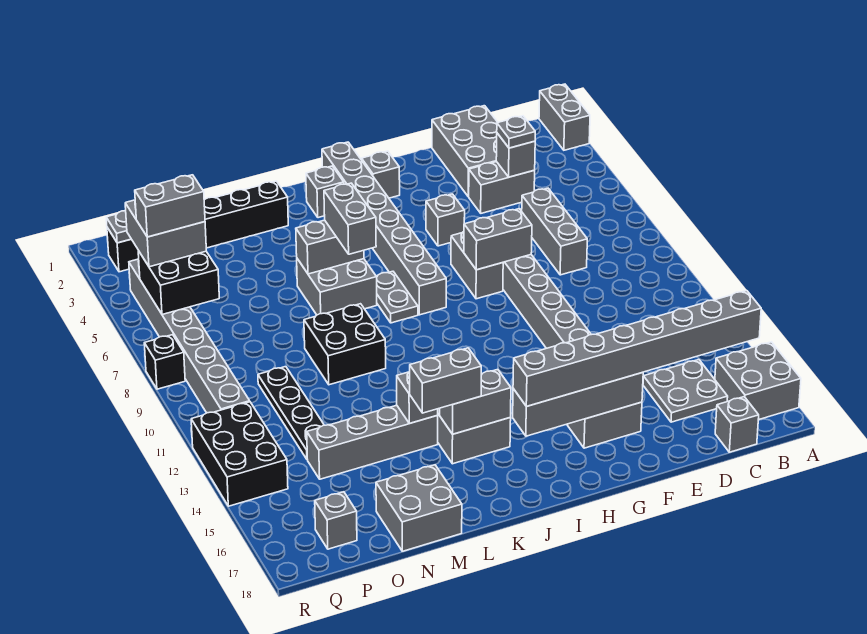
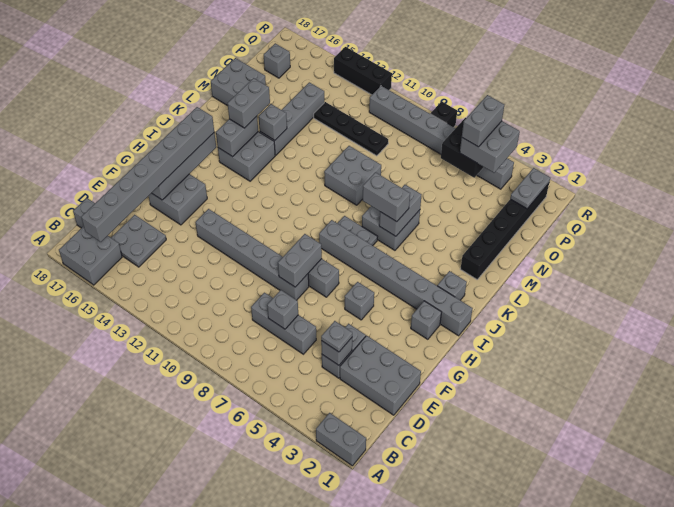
none -> grey brick D7 level 2
black brick L9:M10 level 1 -> grey brick L9:M10 level 1
black brick Q12:R14 level 1 -> black brick R12:R14 level 1

